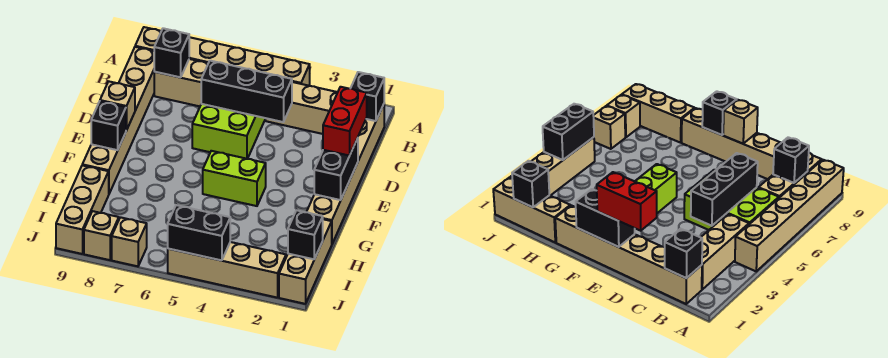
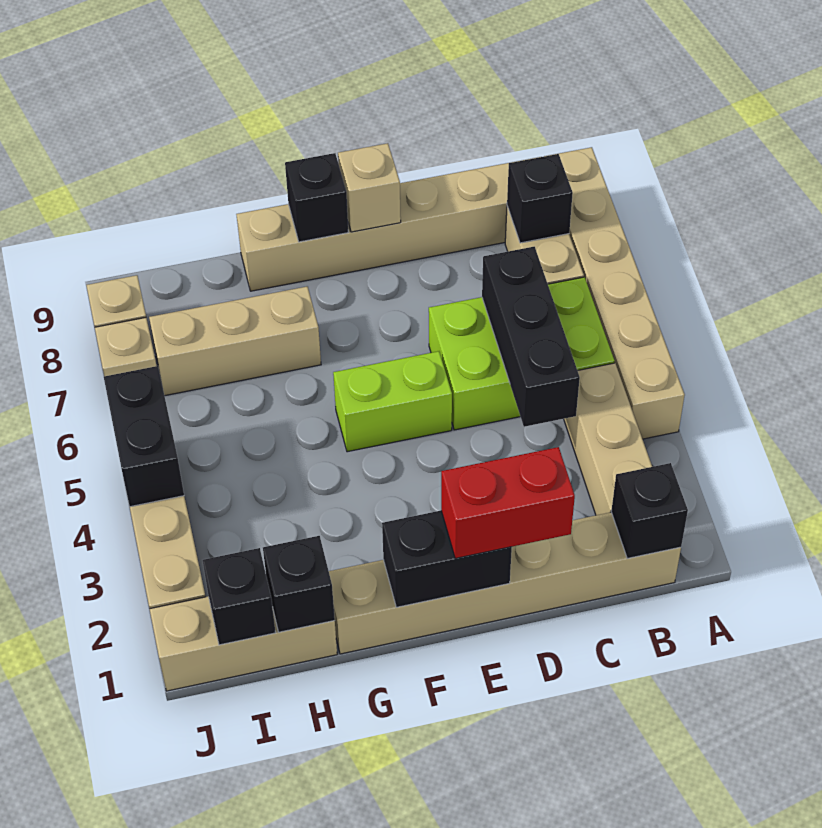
lime brick F4:F5 level 1 -> lime brick E5:F5 level 1
none -> black brick H1 level 2
tan brick H9:J9 level 1 -> tan brick G7:I7 level 1

